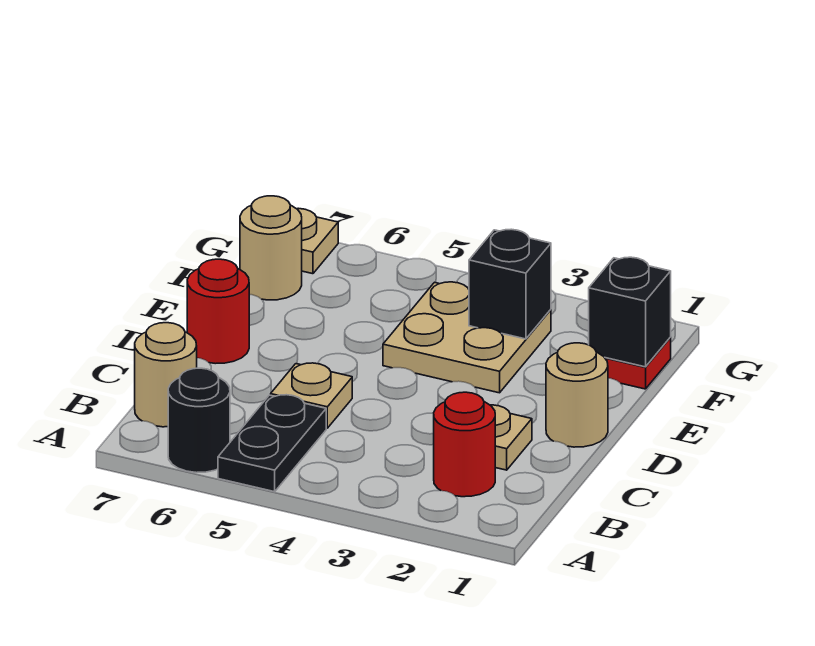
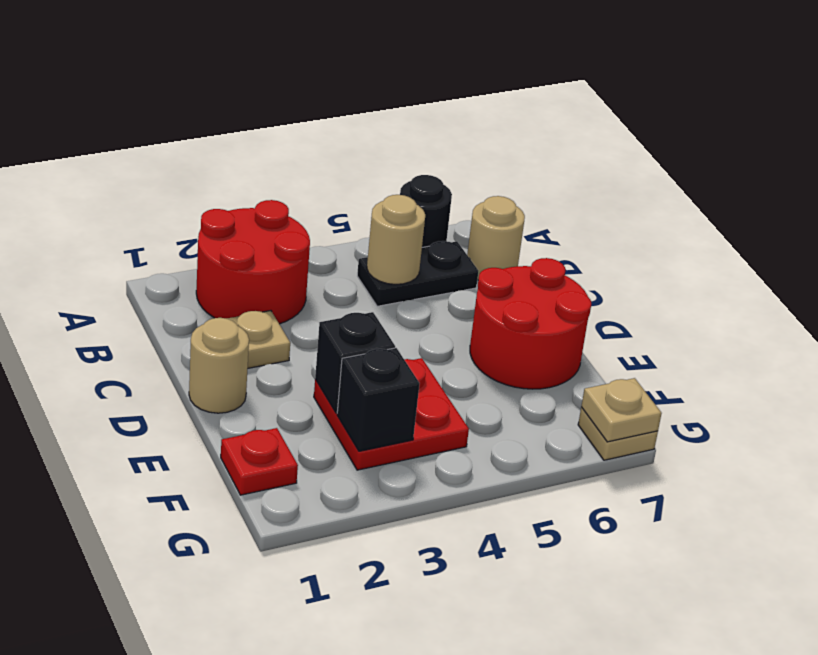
black plate A5:B5 level 1 -> black plate B5:B6 level 1
red round brick B2 level 1 -> red round brick A2:B3 level 1
tan plate C5 level 1 -> tan plate G7 level 2
red round brick D7 level 1 -> red round brick D6:E7 level 1
tan plate E3:F4 level 1 -> red plate E3:F4 level 1
black brick F1 level 2 -> black brick E3 level 2
tan round brick F7 level 1 -> tan round brick B5 level 2

